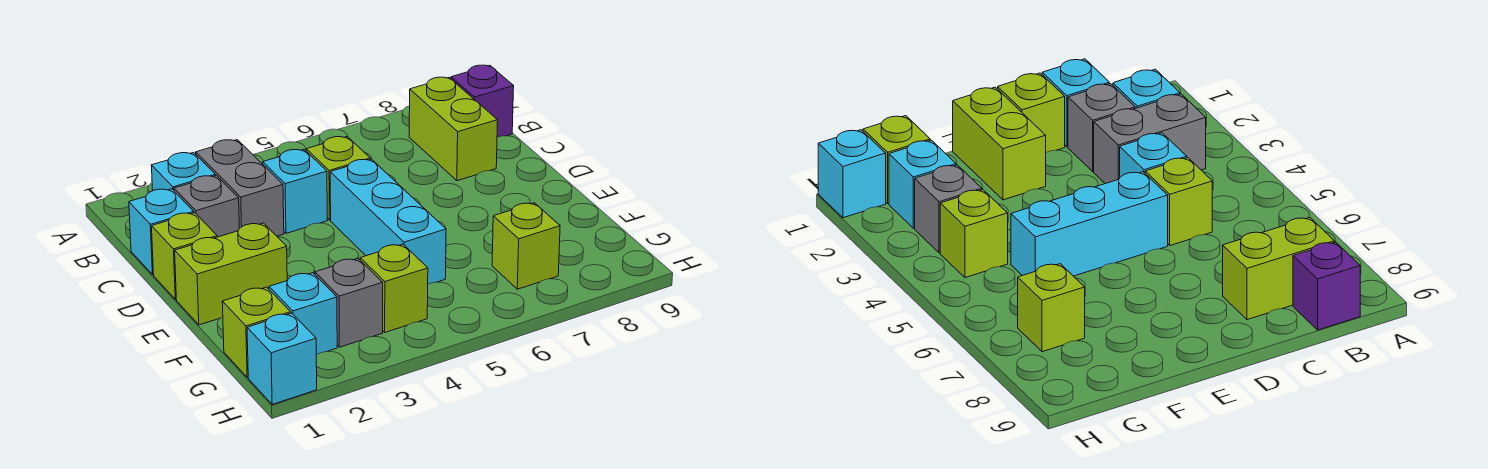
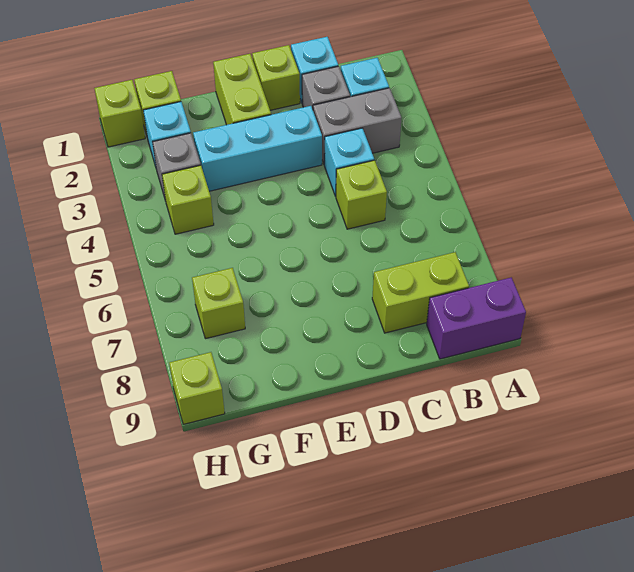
purple brick B9 level 1 -> purple brick A9:B9 level 1
cyan brick D5:F5 level 1 -> cyan brick D3:F3 level 1
cyan brick H1 level 1 -> lime brick H1 level 1
none -> lime brick H9 level 1

